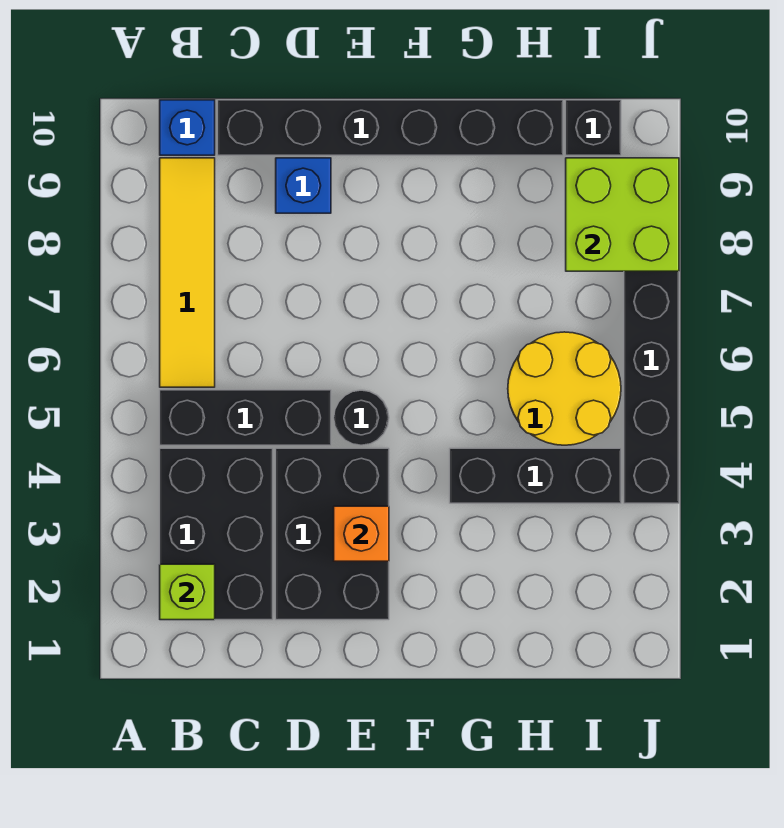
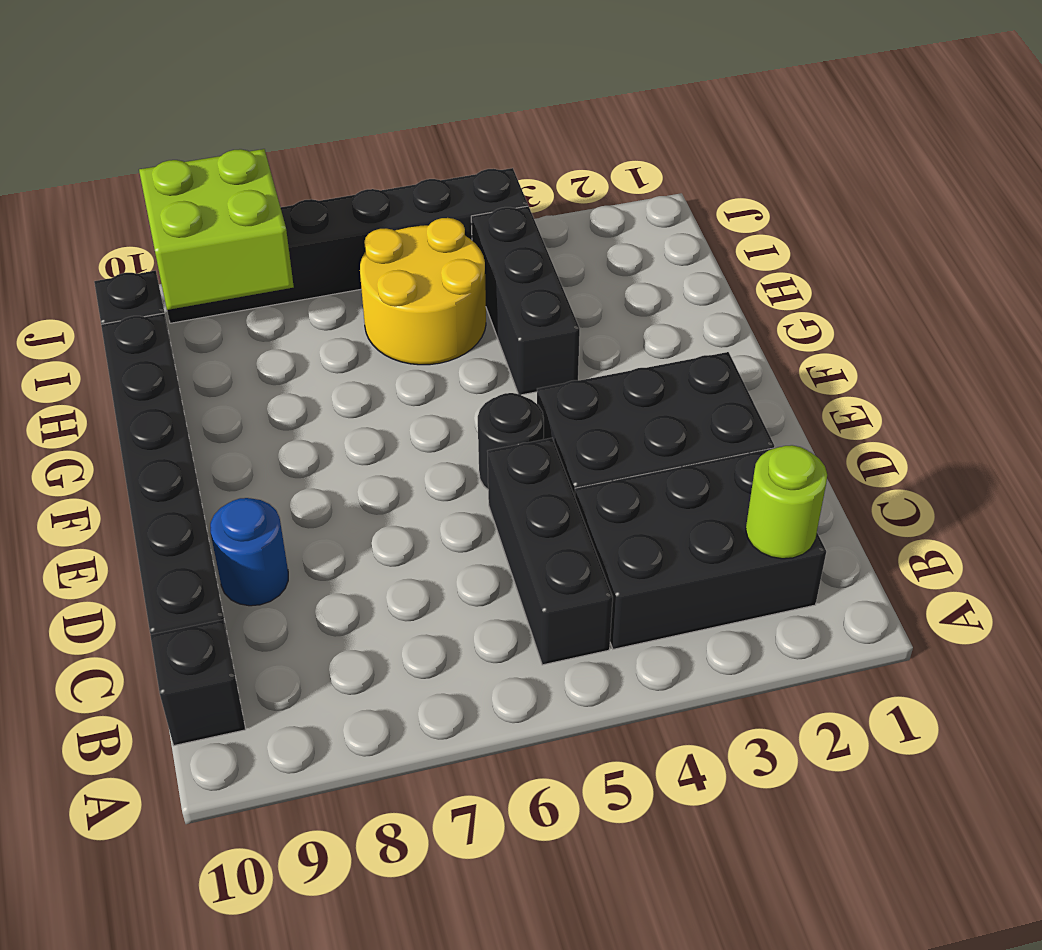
lime brick B2 level 2 -> lime round brick B2 level 2
yellow tile B6:B9 level 1 -> none
blue brick B10 level 1 -> black brick B10 level 1
blue brick D9 level 1 -> blue round brick D9 level 1
orange brick E3 level 2 -> none

